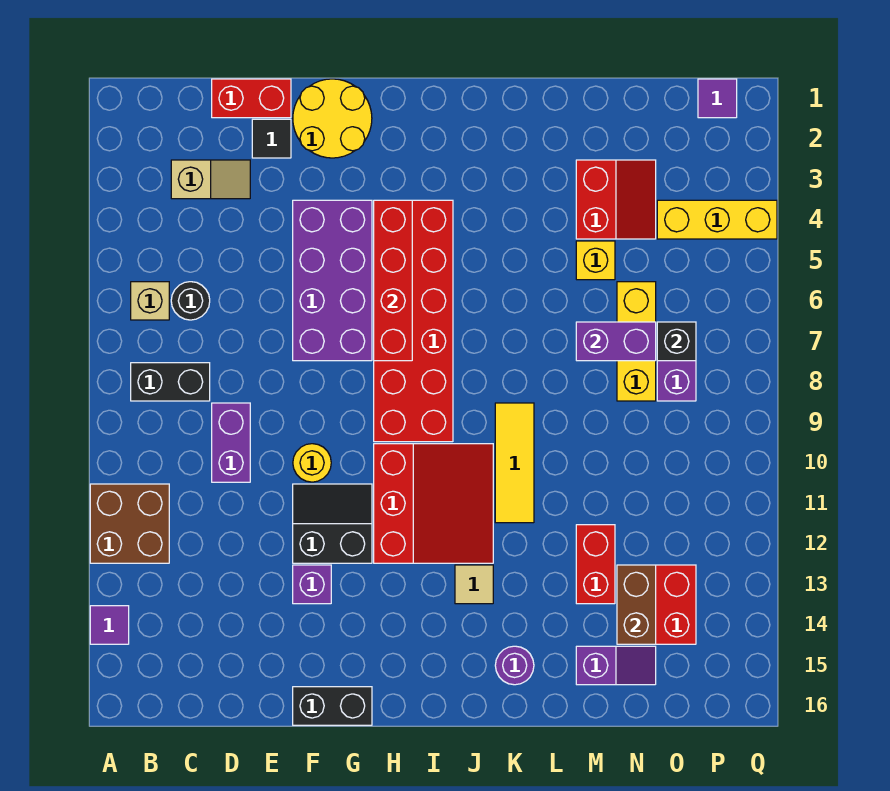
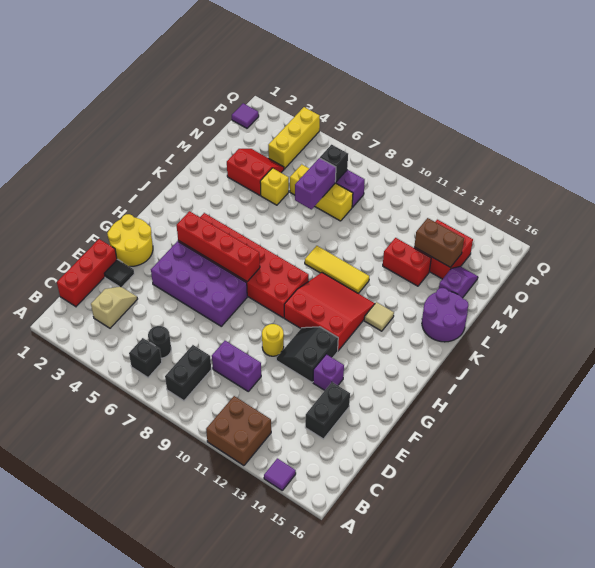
tan brick B6 level 1 -> black brick B6 level 1
red brick D1:E1 level 1 -> red brick C1:E1 level 1
black brick F16:G16 level 1 -> black brick D14:E14 level 1
purple round brick K15 level 1 -> purple round brick K15:L16 level 1

